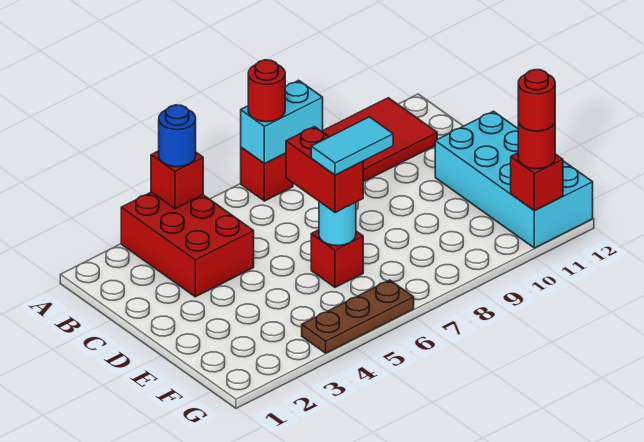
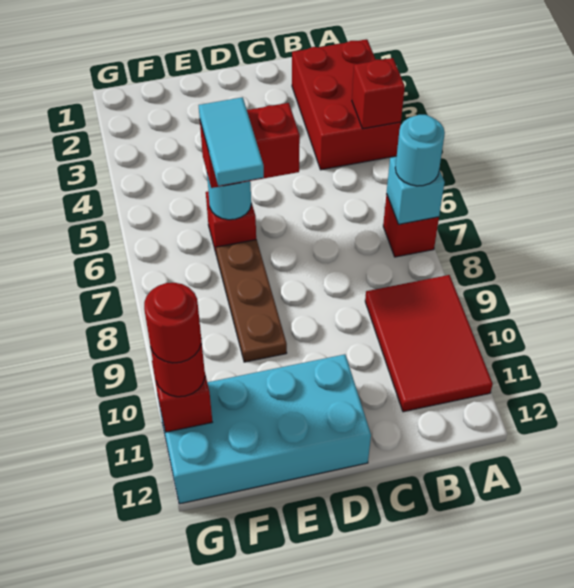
red brick A3:C4 level 1 -> red brick A2:B4 level 1
blue round brick A4 level 3 -> none
cyan brick A7:A8 level 2 -> cyan brick A7 level 2
red round brick A7 level 3 -> cyan round brick A7 level 3
brown plate G4:G6 level 1 -> brown plate E7:E9 level 1

